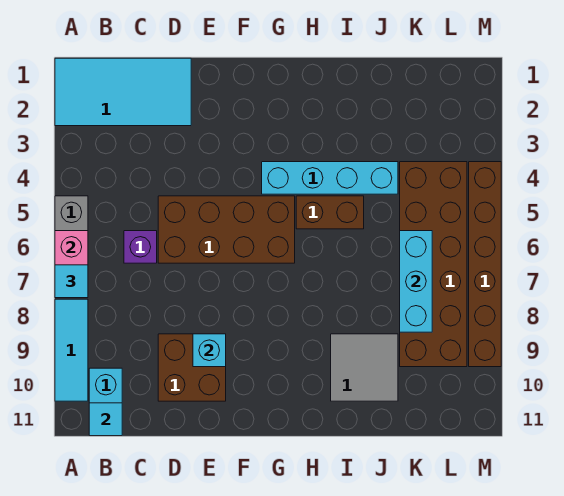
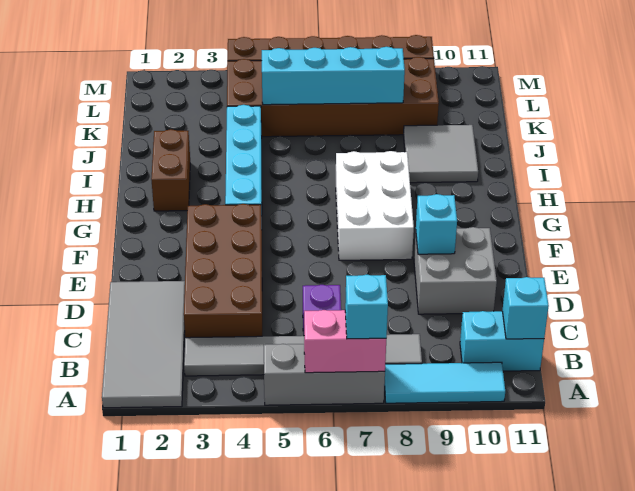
cyan tile A1:D2 level 1 -> grey tile A1:D2 level 1
cyan tile A7 level 3 -> cyan brick A7 level 3
none -> grey tile B3:B8 level 1
cyan tile B11 level 2 -> cyan brick B11 level 2
brown brick D5:G6 level 1 -> brown brick C3:F4 level 1
brown brick D9:E10 level 1 -> grey brick D9:E10 level 1
none -> white brick F7:H8 level 1
brown brick H5:I5 level 1 -> brown brick H2:I2 level 1
cyan brick K6:K8 level 2 -> cyan brick K5:K8 level 2

